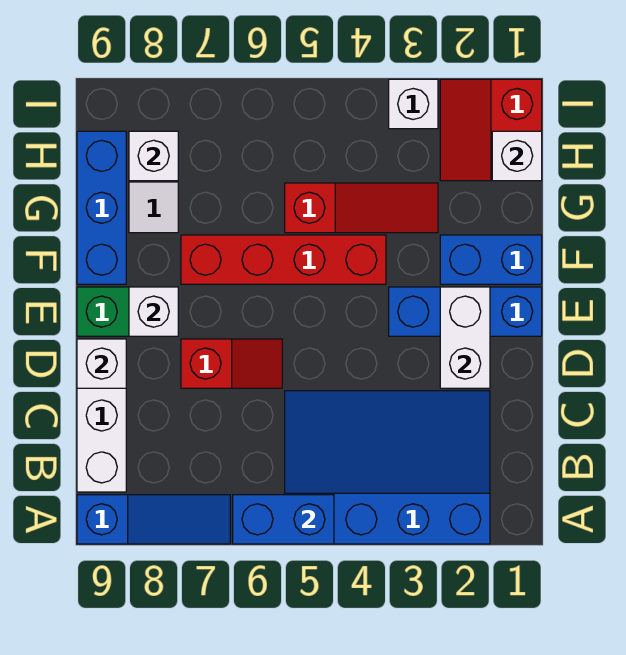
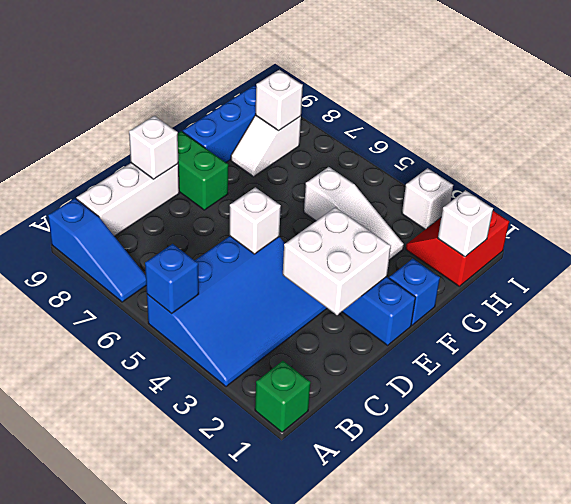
none -> green brick A1 level 1
blue slope A2:C5 level 1 top A -> blue slope A3:D5 level 1 top 5
blue brick A5:A6 level 2 -> blue brick A5 level 2
white brick D2:E2 level 2 -> white brick D2:E3 level 2
red slope D6:D7 level 1 top 7 -> none
white brick E8 level 2 -> white brick D5 level 2
blue brick F1:F2 level 1 -> blue brick F1 level 1
red brick F4:F7 level 1 -> none
red slope G3:G5 level 1 top 5 -> white slope G3:G5 level 1 top 5

